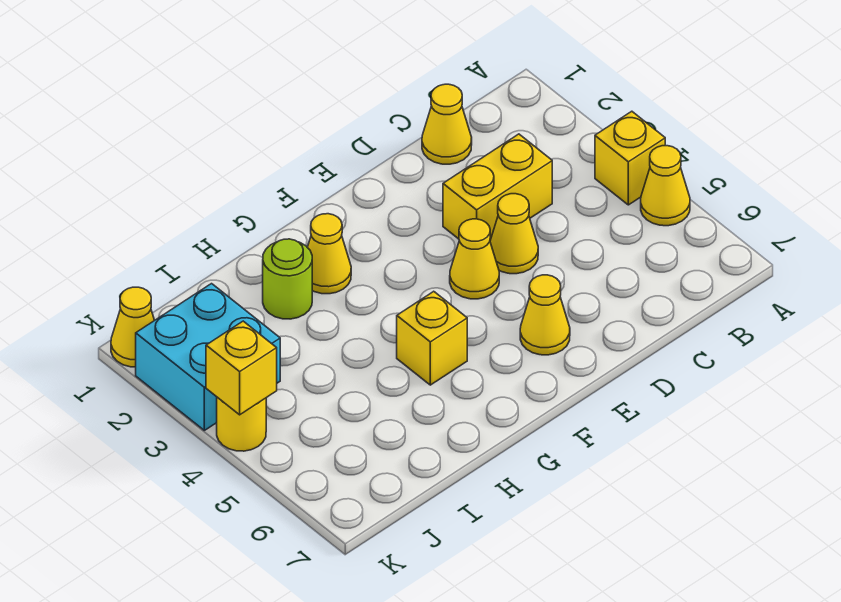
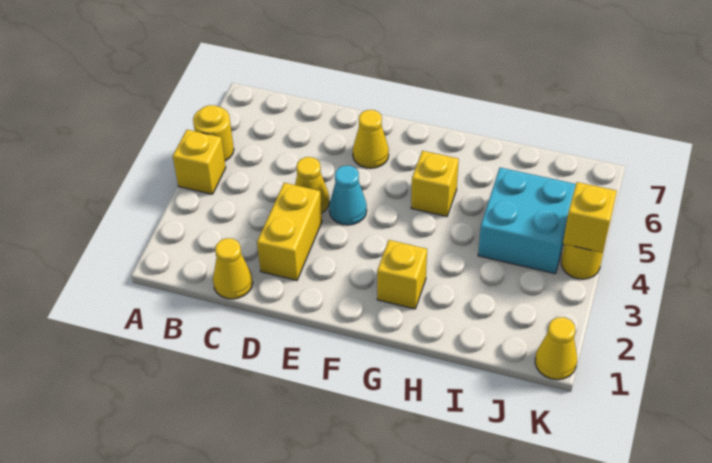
yellow cone A5 level 1 -> yellow round brick A5 level 1
yellow brick C3:D3 level 1 -> yellow brick D2:D3 level 1
yellow cone E4 level 1 -> cyan cone E4 level 1
yellow cone G2 level 1 -> yellow brick G2 level 1
lime round brick H2 level 1 -> none
cyan brick J2:K3 level 1 -> cyan brick I4:J5 level 1

